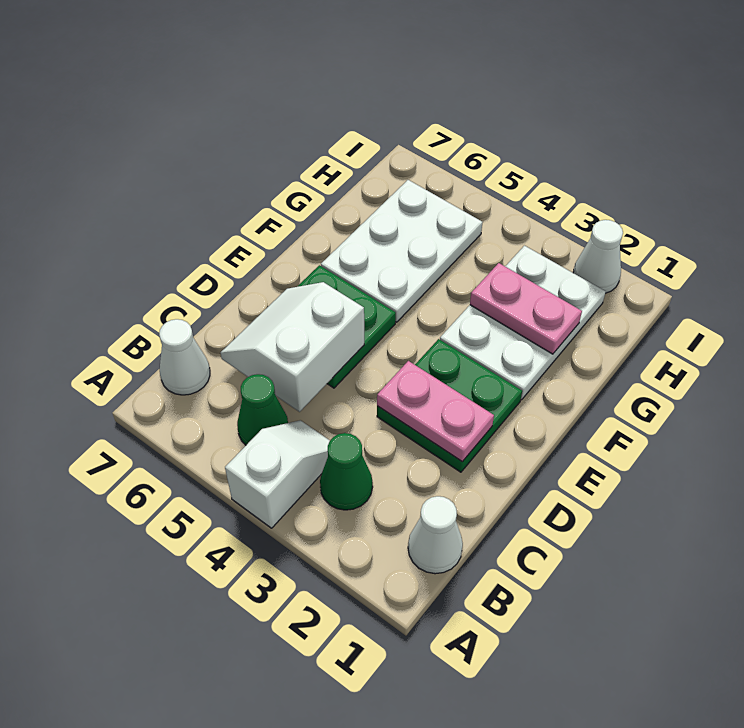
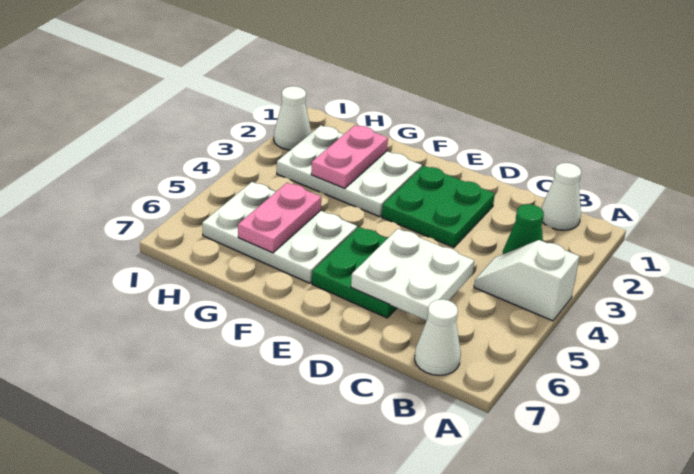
green cone B5 level 1 -> none
white slope C5:D6 level 2 top 5 -> white plate C5:D6 level 2
pink plate D2:D3 level 2 -> pink plate G5:G6 level 2

